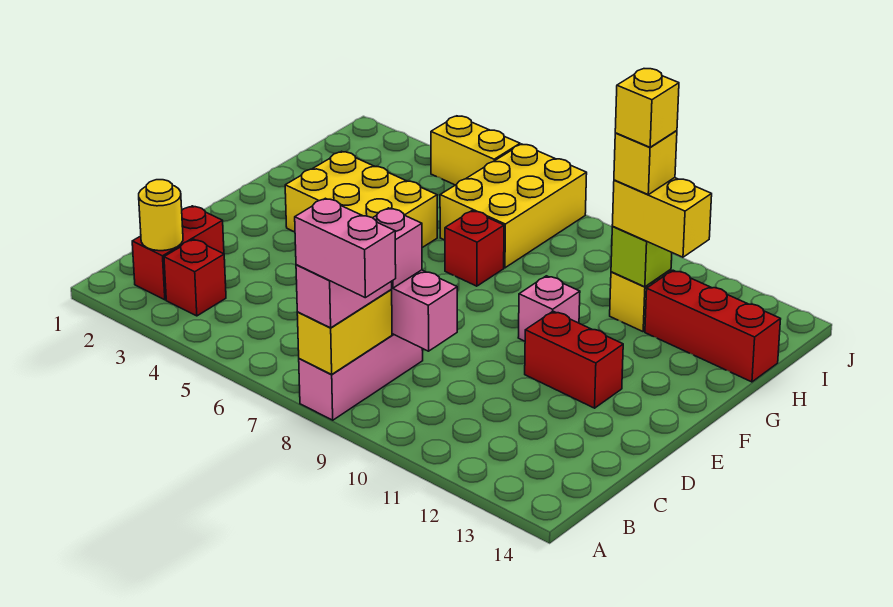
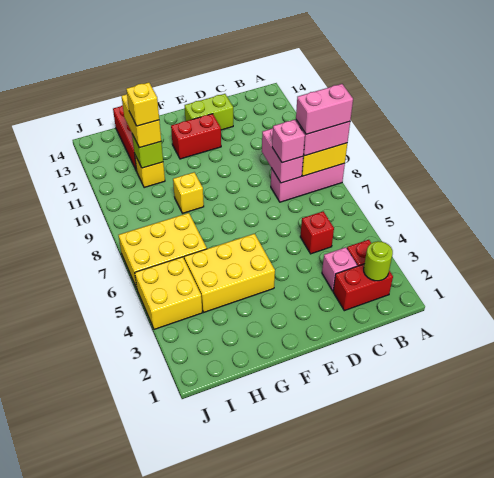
pink brick A8:A9 level 4 -> pink brick A8:B8 level 4
yellow round brick B2 level 2 -> lime round brick B2 level 2
none -> lime brick D13:E13 level 1
red brick E11:E12 level 1 -> red brick E12:F12 level 1
yellow brick F3:G5 level 1 -> yellow brick F4:H5 level 1
pink brick F10 level 1 -> pink brick C3 level 1
red brick G7 level 1 -> red brick C5 level 1
yellow brick H11 level 5 -> yellow brick G9 level 1
yellow brick J4:J5 level 1 -> yellow brick I4:J5 level 1

